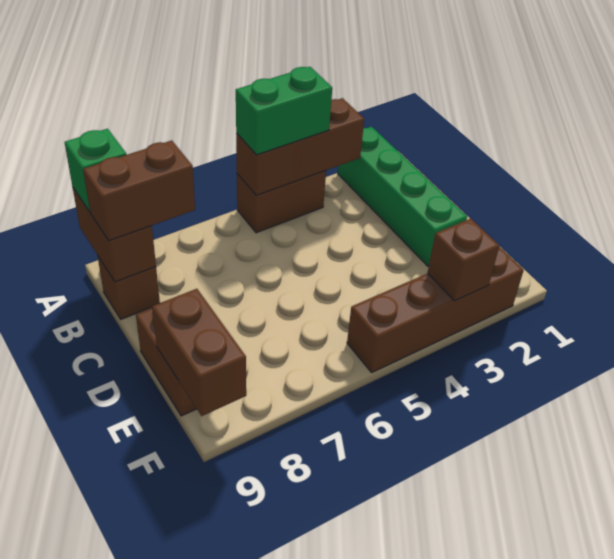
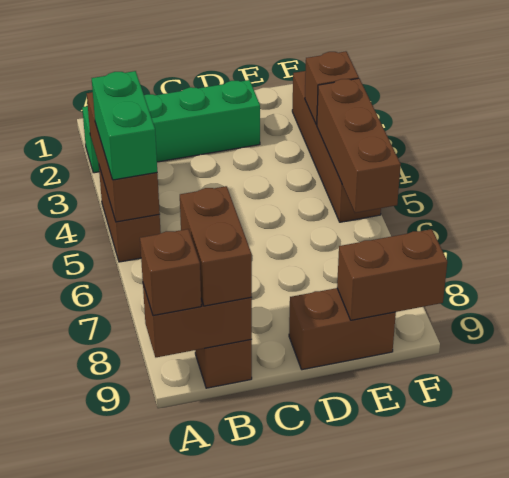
green brick A9 level 3 -> brown brick A9 level 3
none -> brown brick F4:F6 level 2

